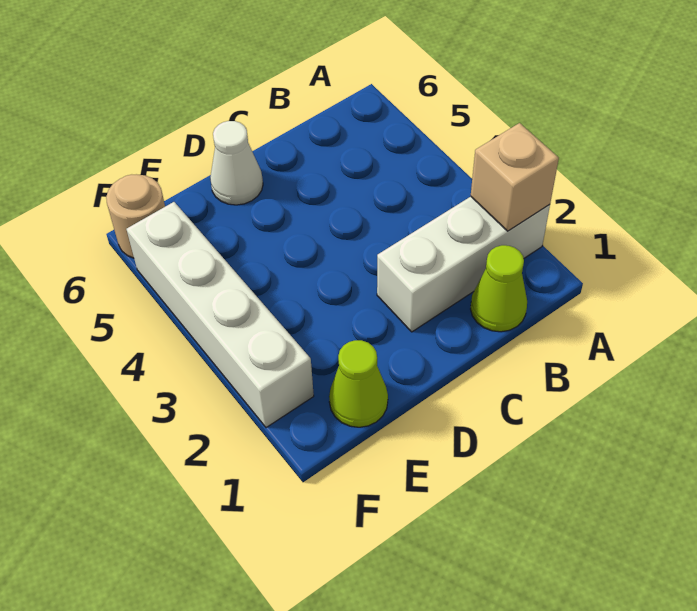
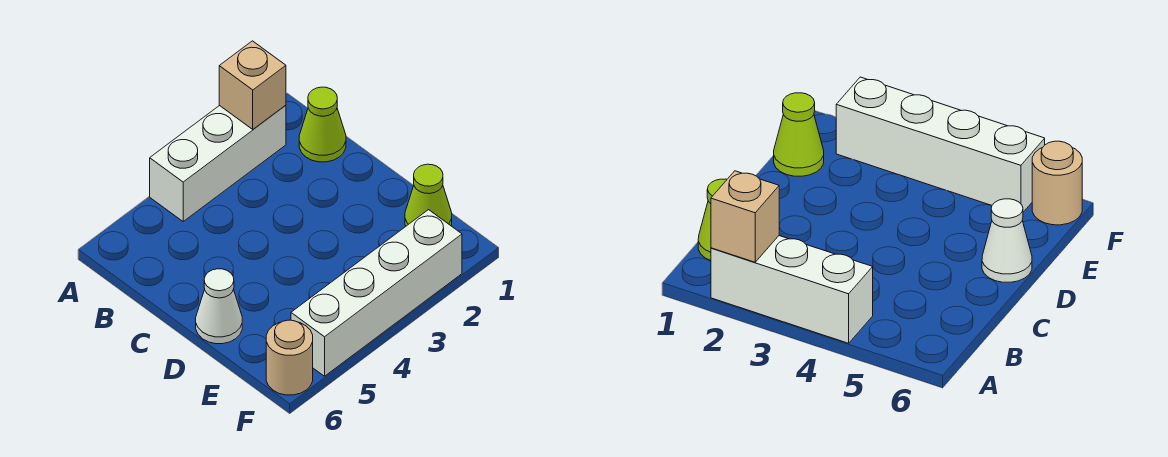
white brick A2:C2 level 1 -> white brick A2:A4 level 1

